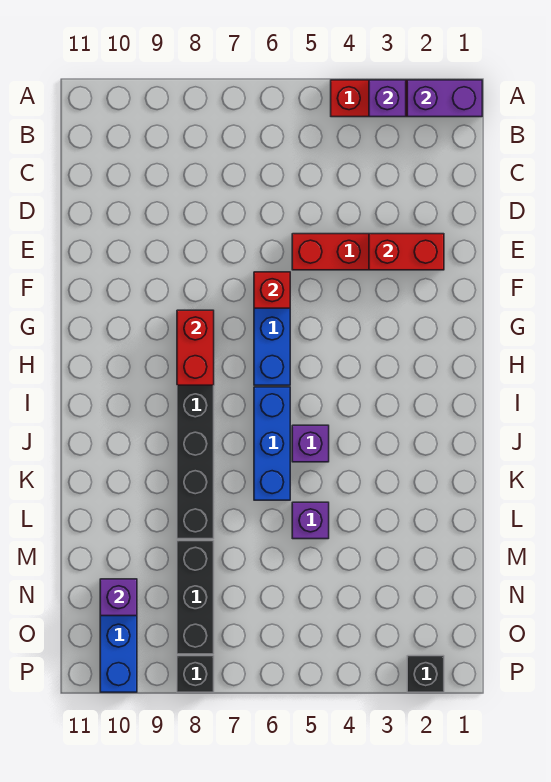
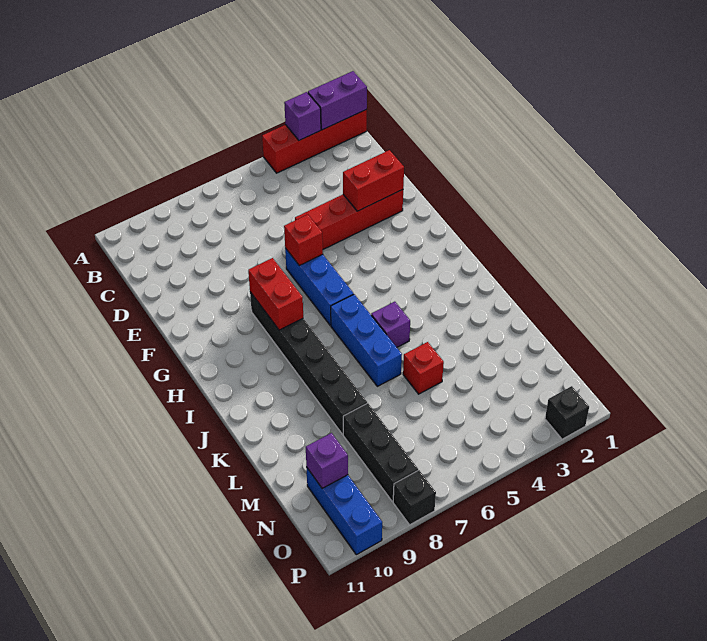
purple brick L5 level 1 -> red brick L5 level 1

